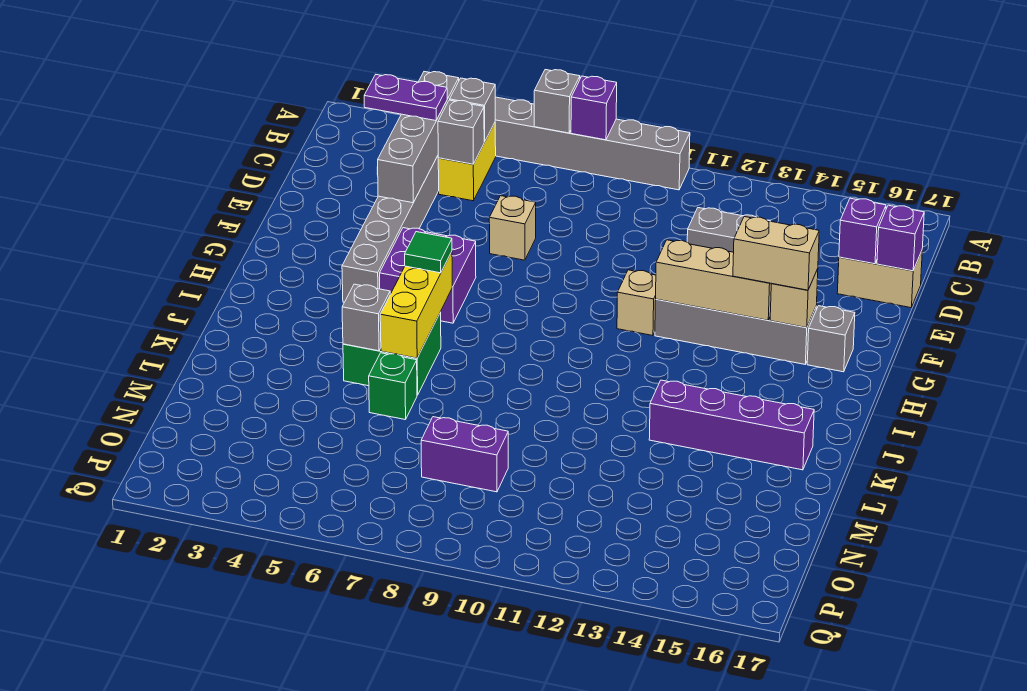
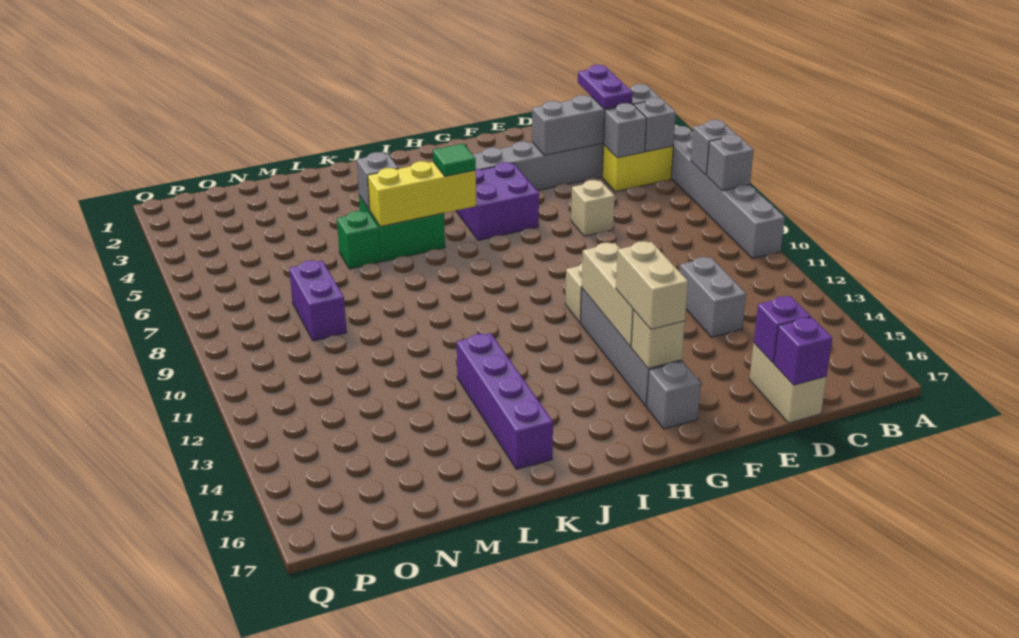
purple brick A8 level 2 -> grey brick A8 level 2

